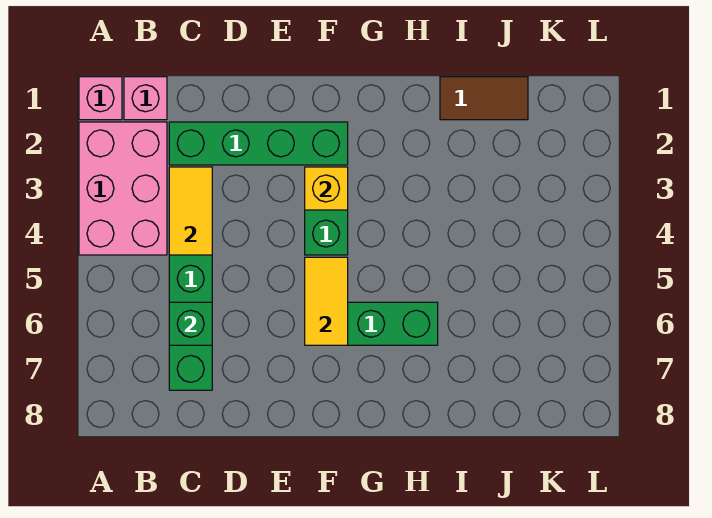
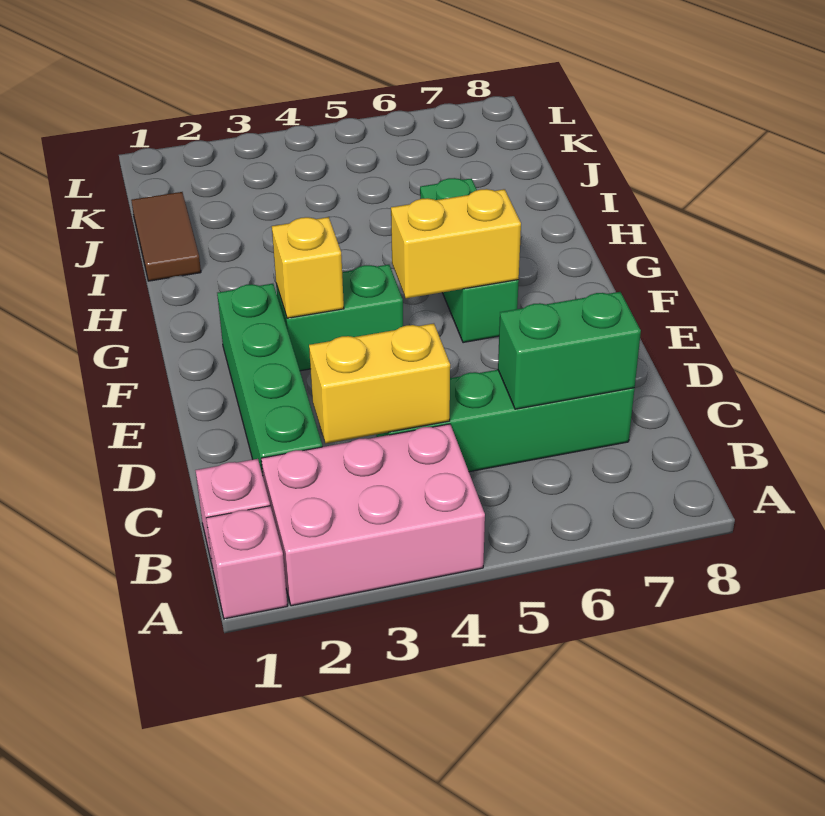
yellow tile C3:C4 level 2 -> yellow brick C3:C4 level 2
green brick C6 level 2 -> green brick C6:C7 level 2
yellow tile F5:F6 level 2 -> yellow brick F5:F6 level 2

